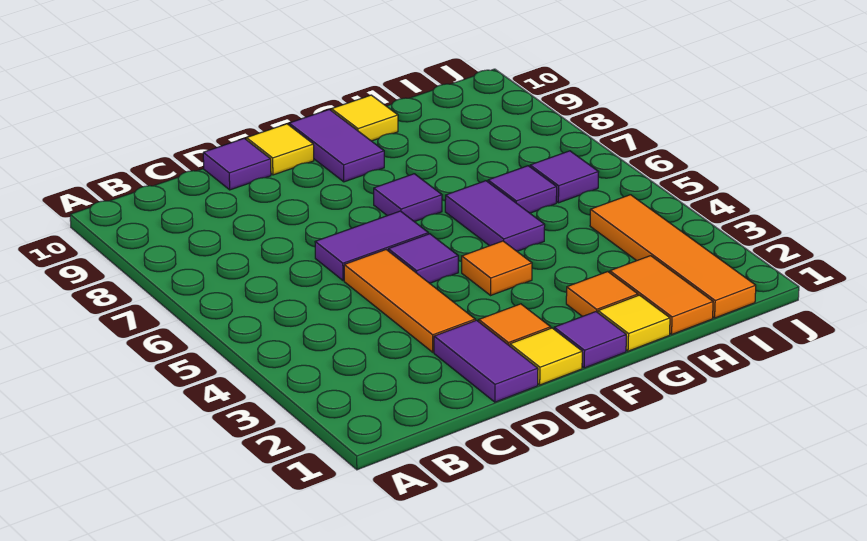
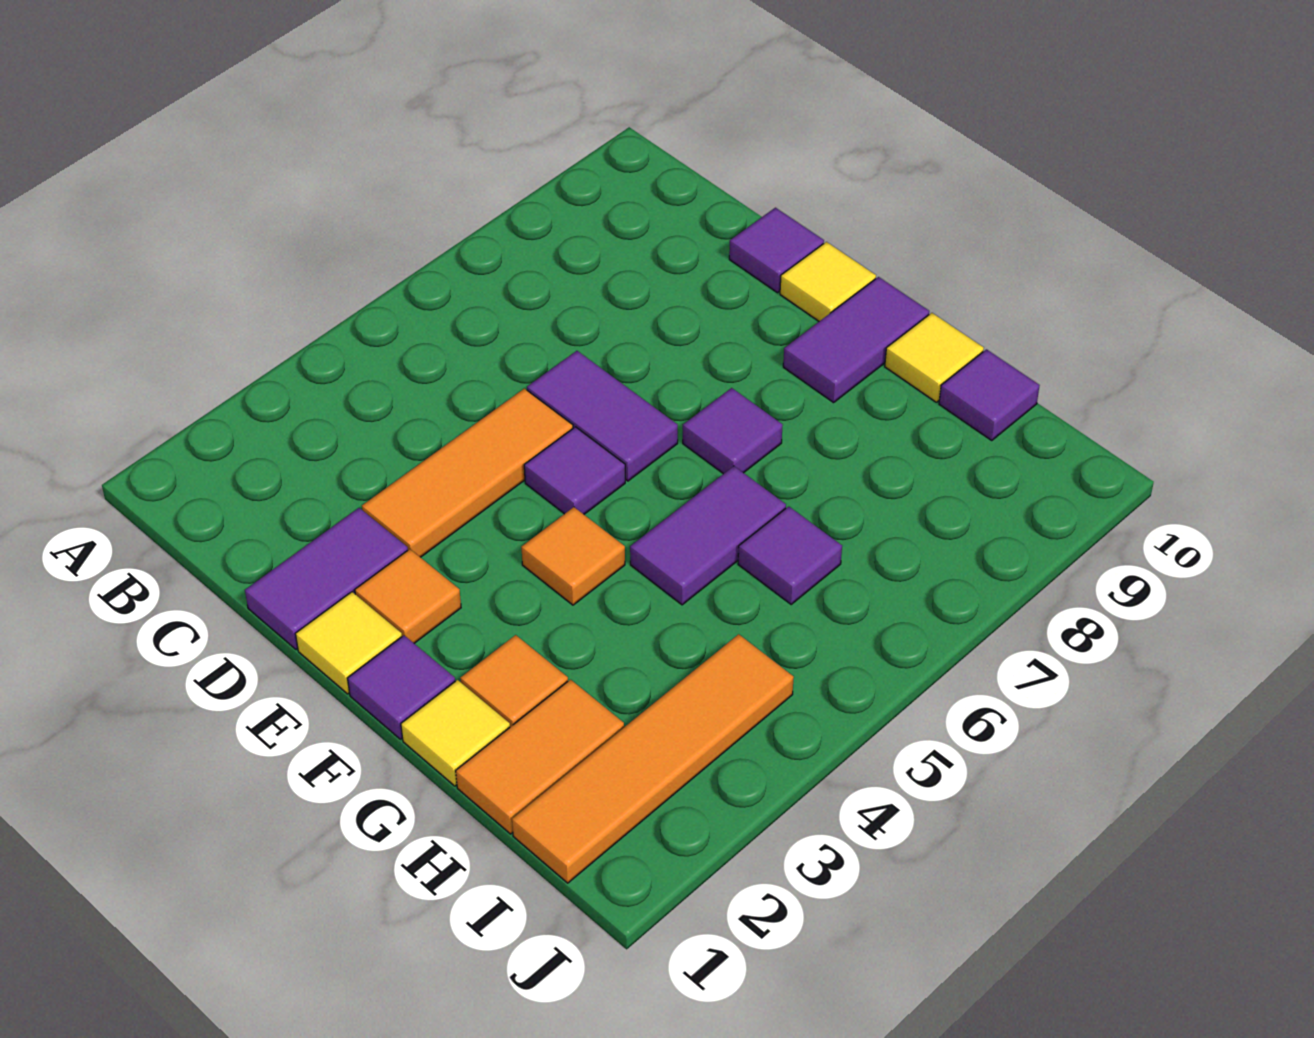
purple tile I6 level 1 -> purple tile H10 level 1

